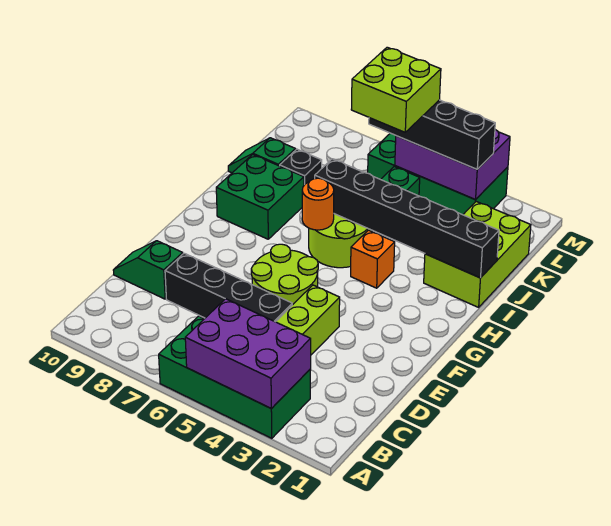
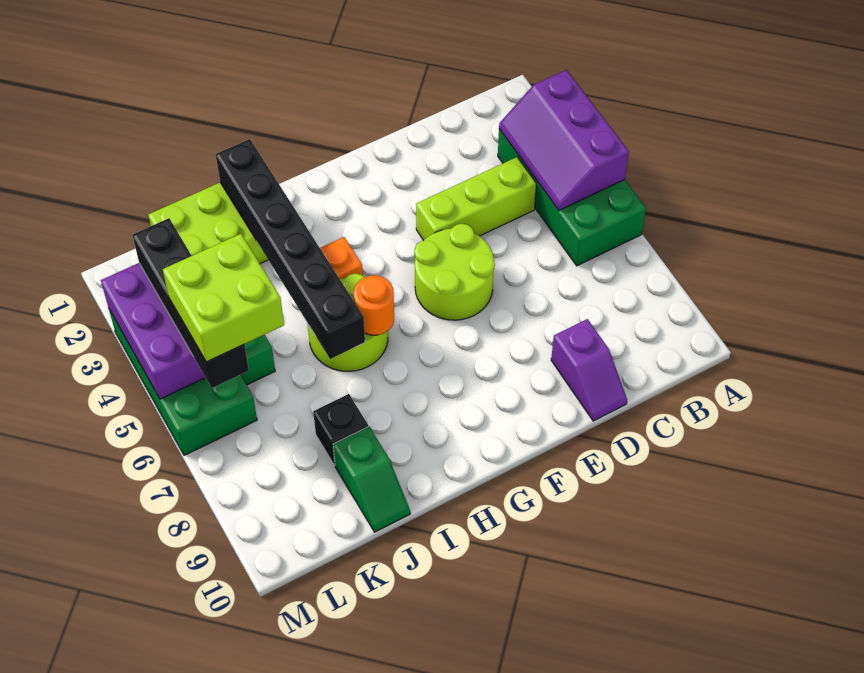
purple brick A3:B5 level 2 -> purple slope A3:B5 level 2 top A
black brick D5:D8 level 1 -> none
green slope D9:D10 level 1 top 9 -> purple slope D9:D10 level 1 top 9
green brick H8:I9 level 1 -> none

